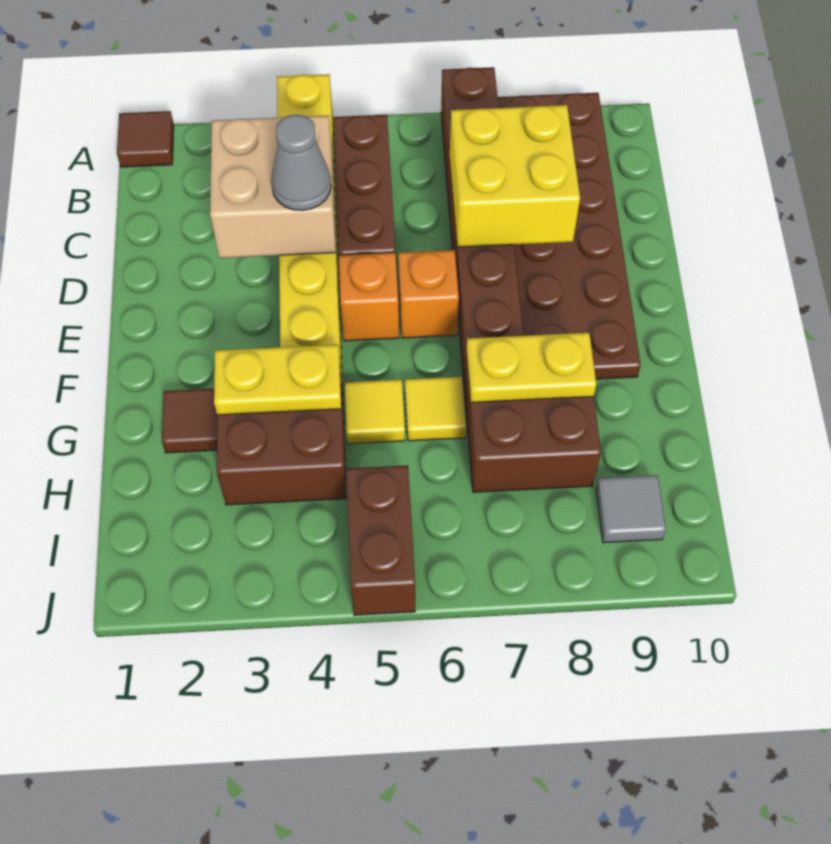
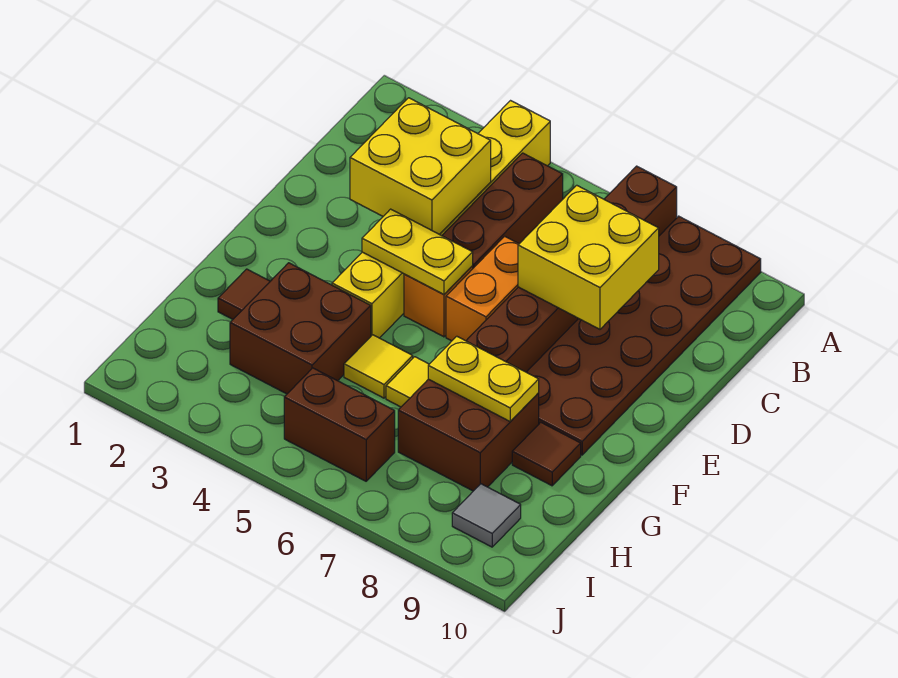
brown tile A1 level 1 -> brown tile G9 level 1
tan brick C3:D4 level 2 -> yellow brick C3:D4 level 2
grey cone D4 level 3 -> none
orange brick E6 level 1 -> orange brick D6:E6 level 1
yellow plate G3:G4 level 2 -> yellow plate E4:E5 level 2
brown brick I5:J5 level 1 -> brown brick I5:I6 level 1

